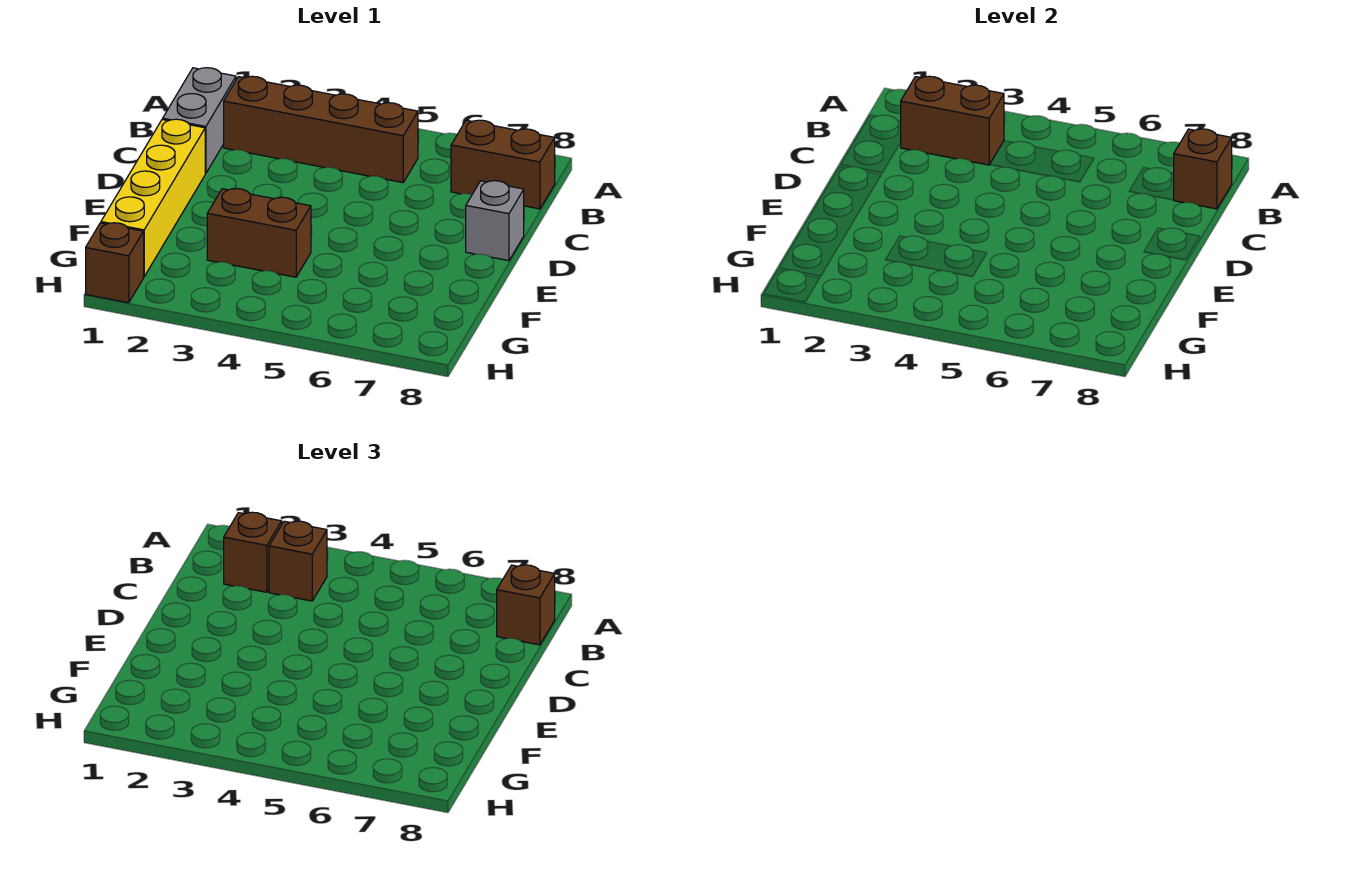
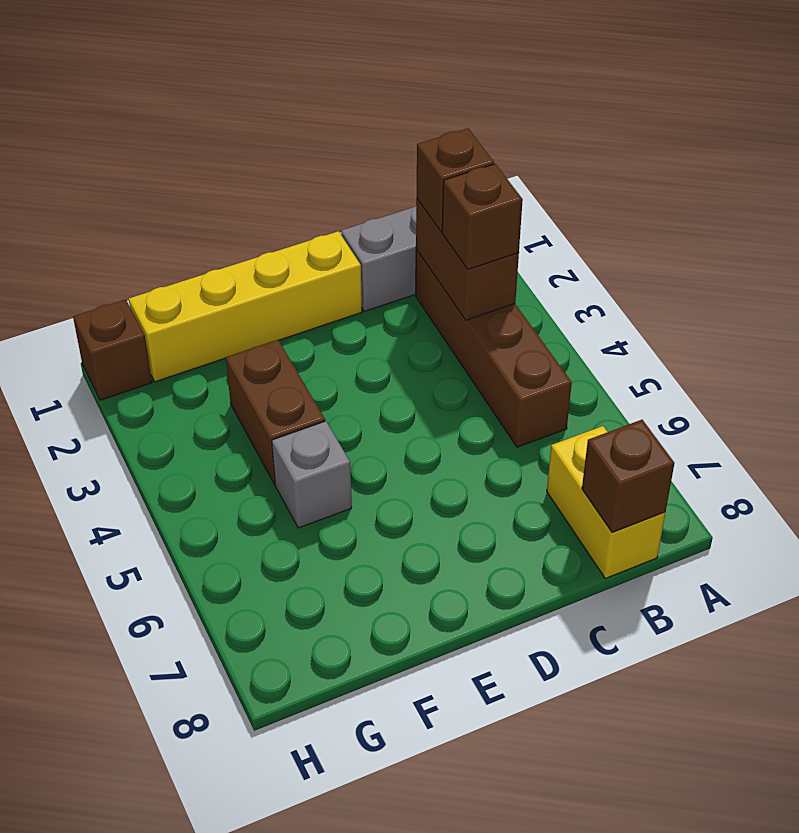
brown brick B7:B8 level 1 -> yellow brick B7:B8 level 1
brown brick B8 level 3 -> none
grey brick D8 level 1 -> grey brick F5 level 1

